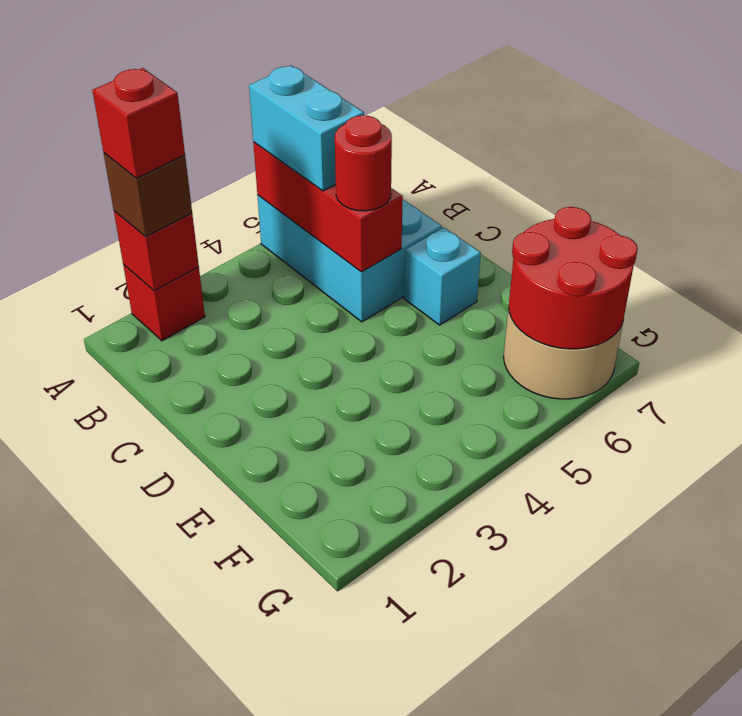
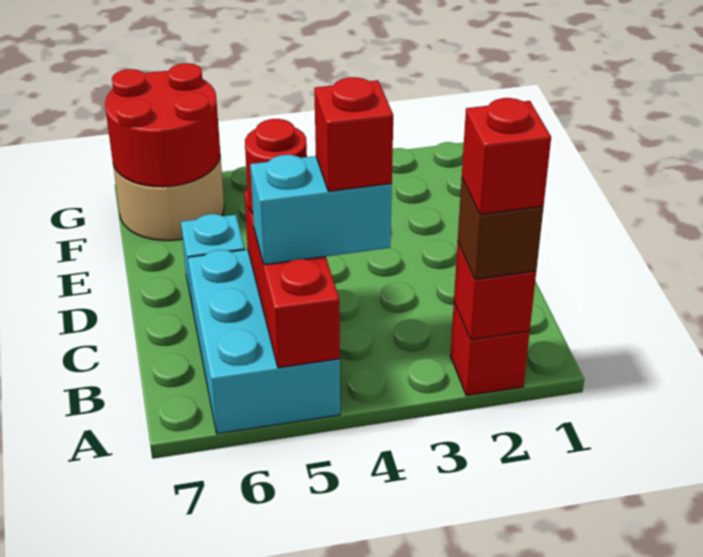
cyan brick A5:B5 level 3 -> cyan brick B4:B5 level 3
none -> red brick B4 level 4

